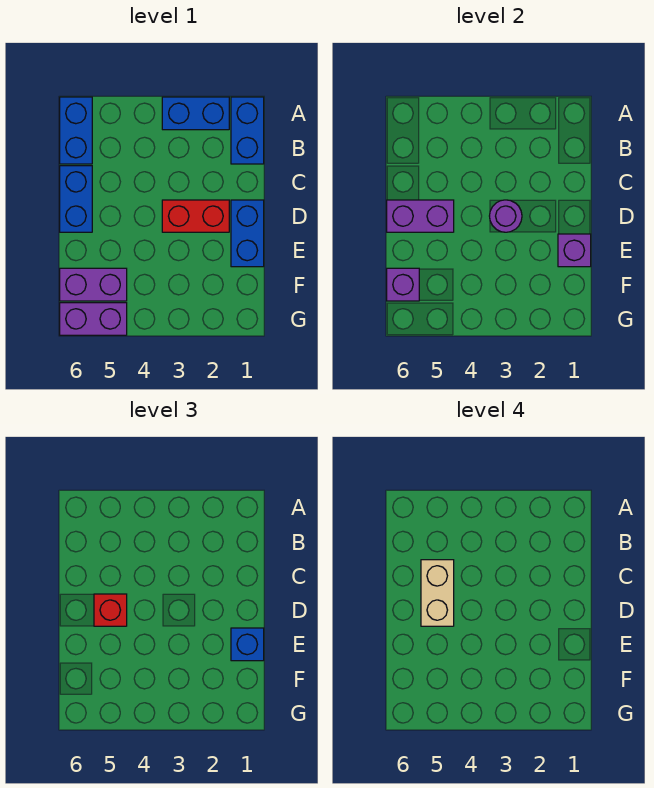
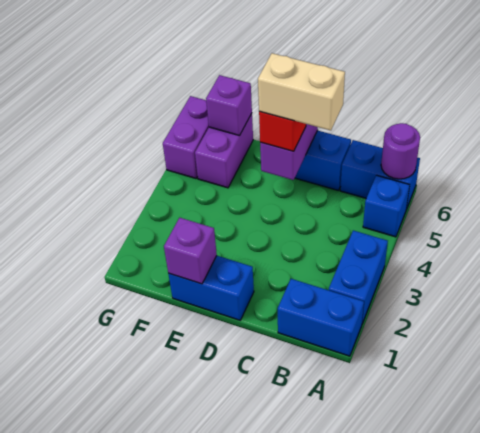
red brick D2:D3 level 1 -> none
purple round brick D3 level 2 -> purple round brick A6 level 2
blue brick E1 level 3 -> blue brick A5 level 1

